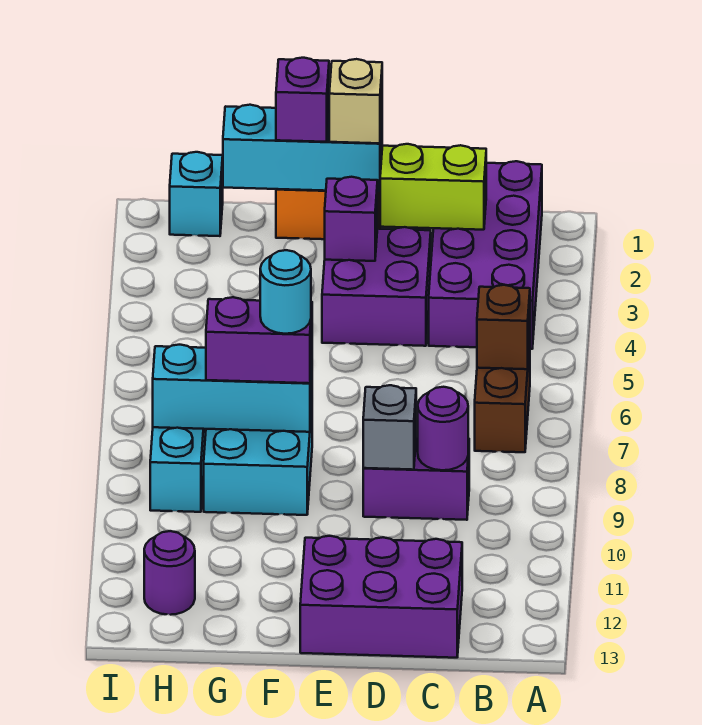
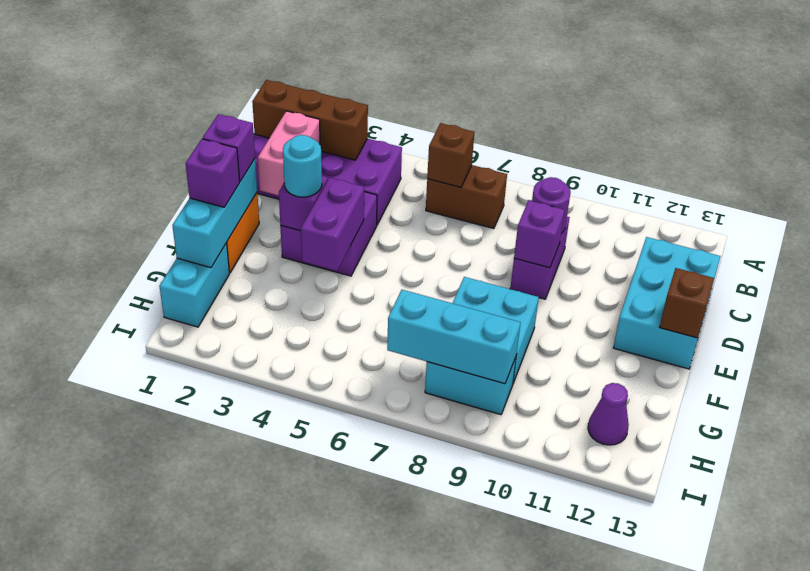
none -> brown brick B1:B3 level 2
lime brick C2:D2 level 2 -> pink brick C2:D2 level 2
purple brick C12:E13 level 1 -> cyan brick C12:E13 level 1
grey brick D9 level 2 -> purple brick D9 level 2
tan brick E1 level 3 -> purple brick E1 level 3
none -> brown brick E13 level 2
cyan brick F8:H8 level 2 -> cyan brick H7:H9 level 2
purple brick F8:G8 level 3 -> purple brick E4:F4 level 2
cyan round brick F8 level 4 -> cyan round brick E3 level 3
cyan brick H1 level 1 -> cyan brick G1:H1 level 1
purple round brick H12 level 1 -> purple cone H12 level 1

